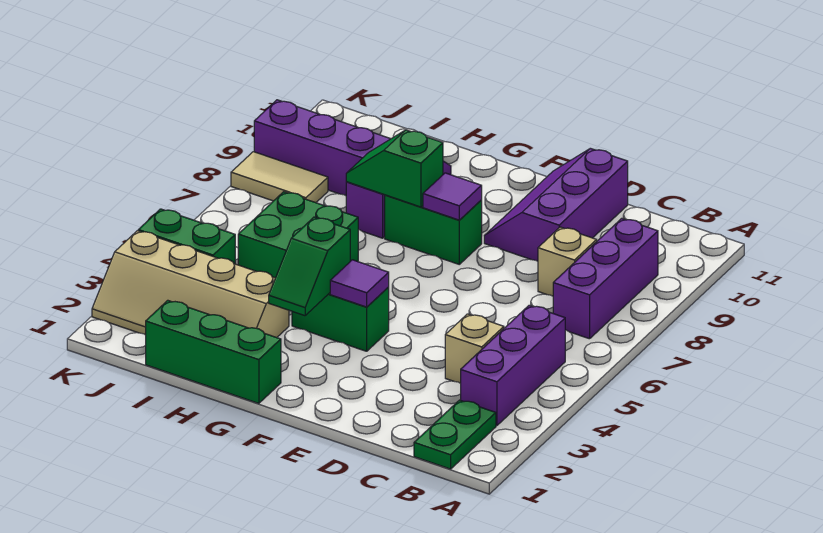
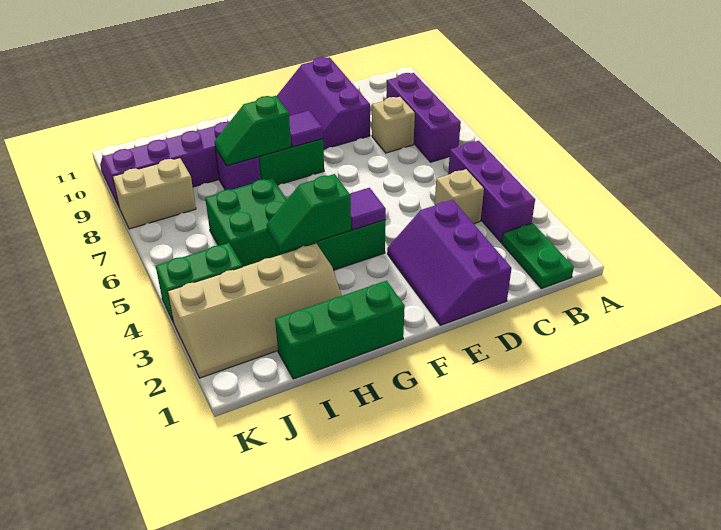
none -> purple slope D1:E3 level 1 top D
green slope G3:G4 level 2 top 4 -> green slope G4:H4 level 2 top G
tan tile J8:K8 level 1 -> tan brick J8:K8 level 1

